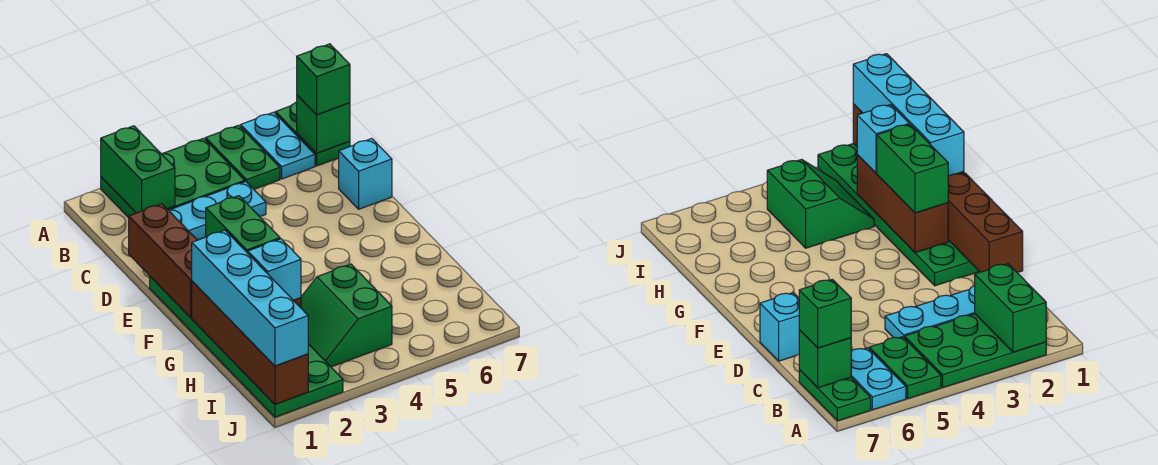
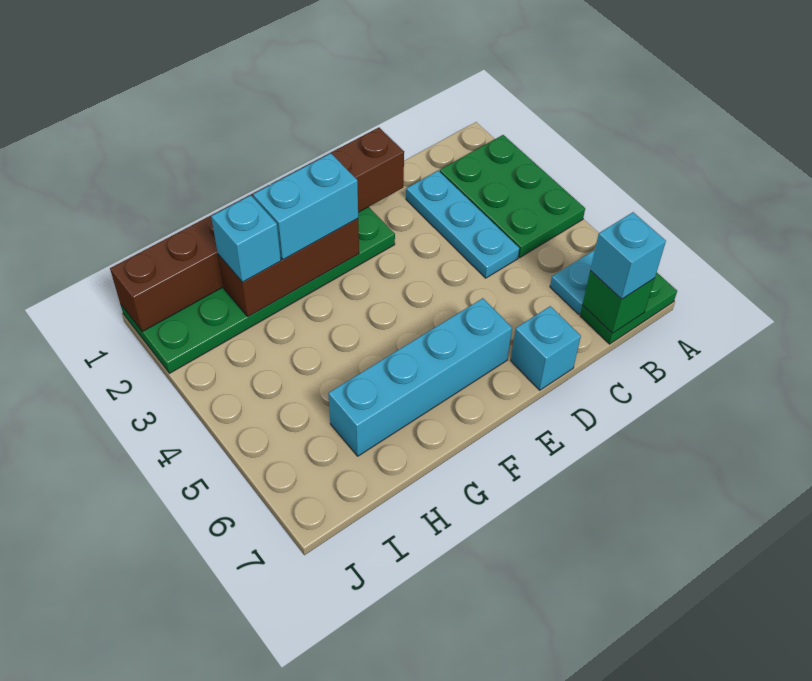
green brick A2:B2 level 2 -> none
green plate A5:B5 level 1 -> none
green brick B7 level 3 -> cyan brick B7 level 3
green brick F2:G2 level 3 -> cyan brick F2:G2 level 3
cyan brick G1:J1 level 3 -> cyan brick E6:H6 level 1
green slope H3:I4 level 1 top 4 -> none

